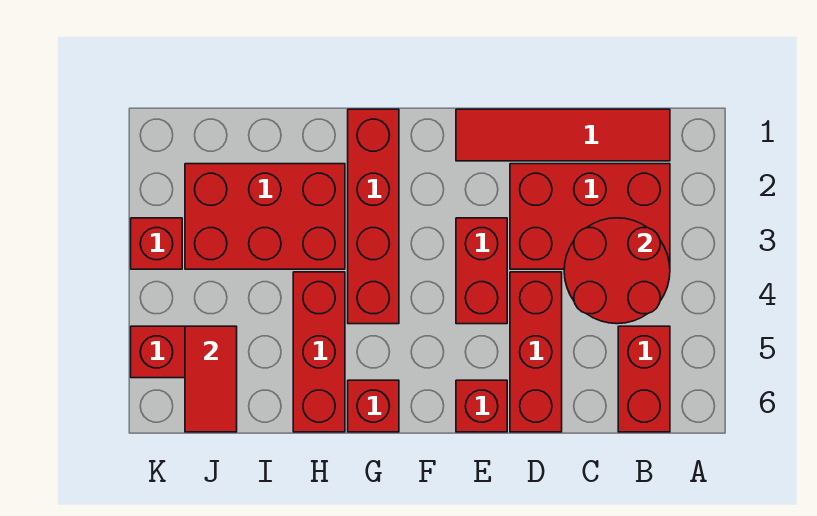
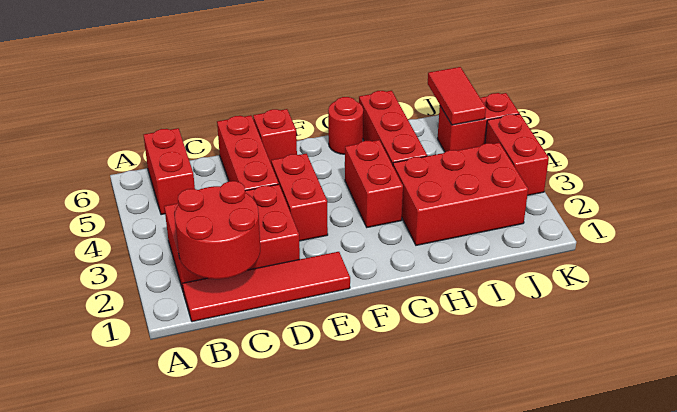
red round brick B3:C4 level 2 -> red round brick B1:C2 level 2
red brick G1:G4 level 1 -> red brick G3:G4 level 1
red brick G6 level 1 -> red round brick G6 level 1
red brick K3 level 1 -> red brick K3:K4 level 1

